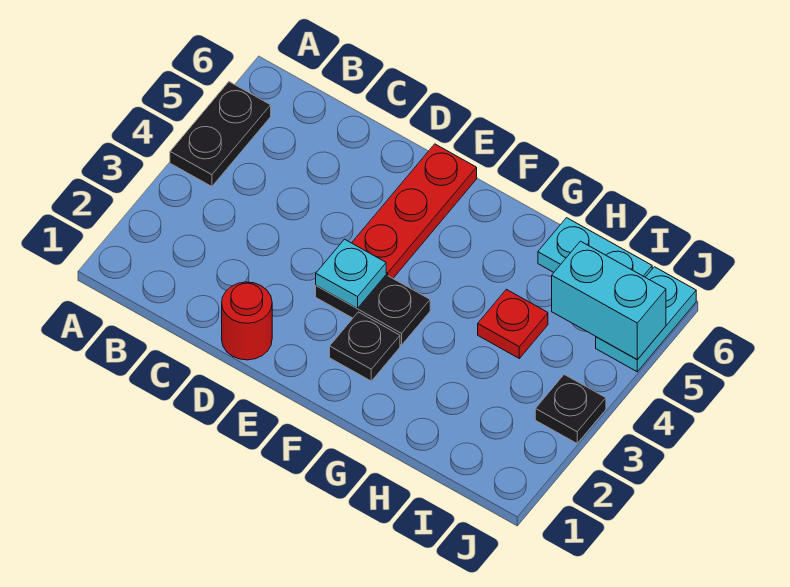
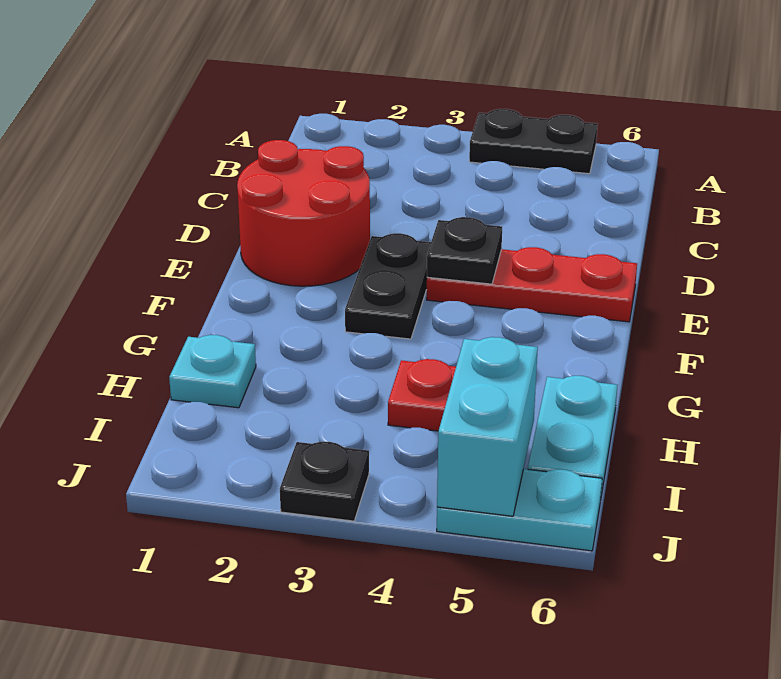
red round brick D1 level 1 -> red round brick D1:E2 level 1
cyan plate E3 level 2 -> cyan plate H1 level 1
black plate F2 level 1 -> black plate E4 level 2

